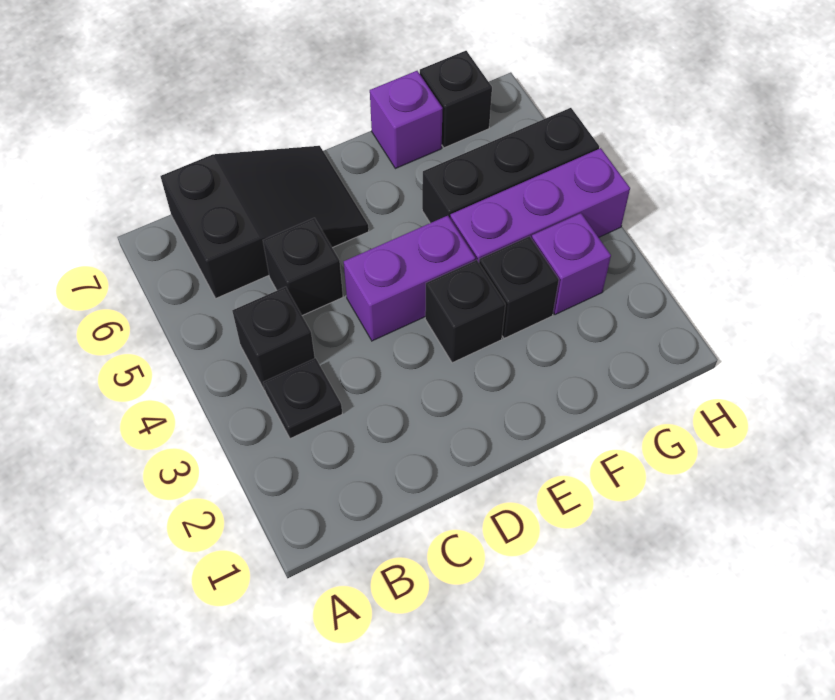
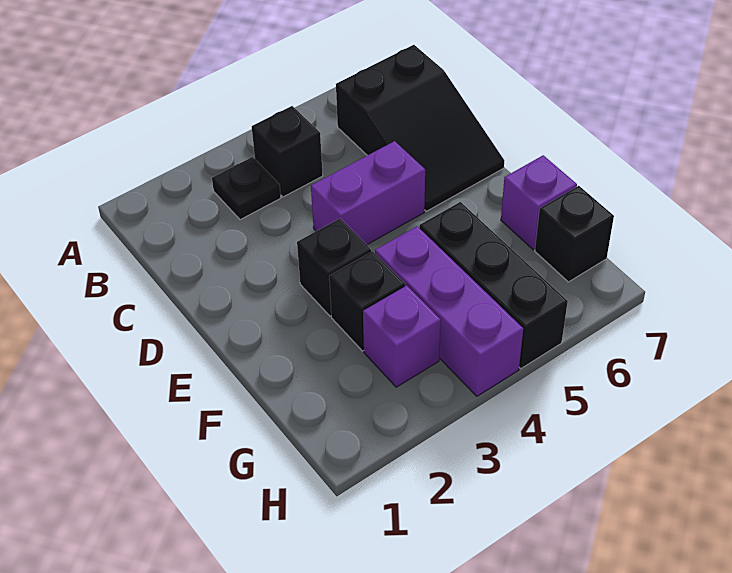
black brick C5 level 1 -> none
purple brick D4:E4 level 1 -> purple brick D4:D5 level 1

